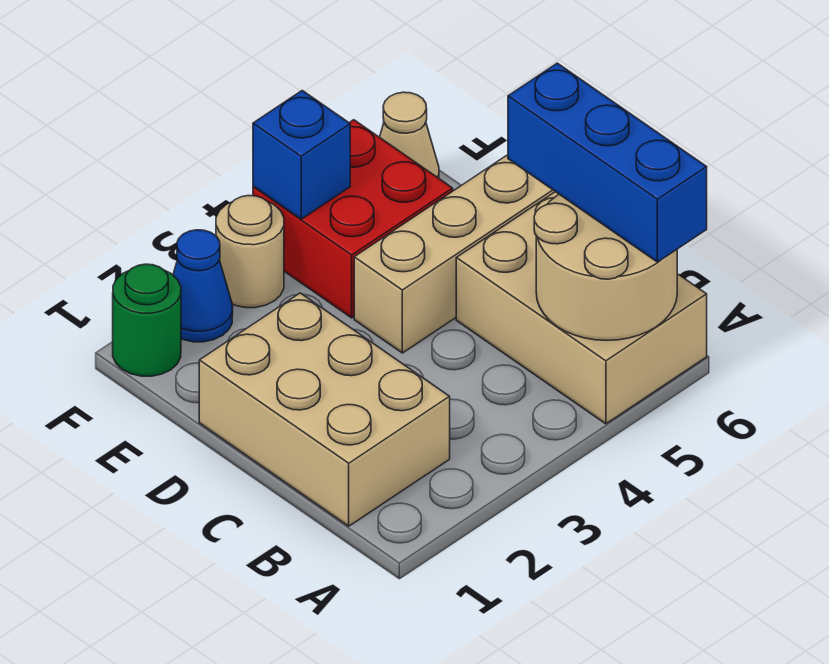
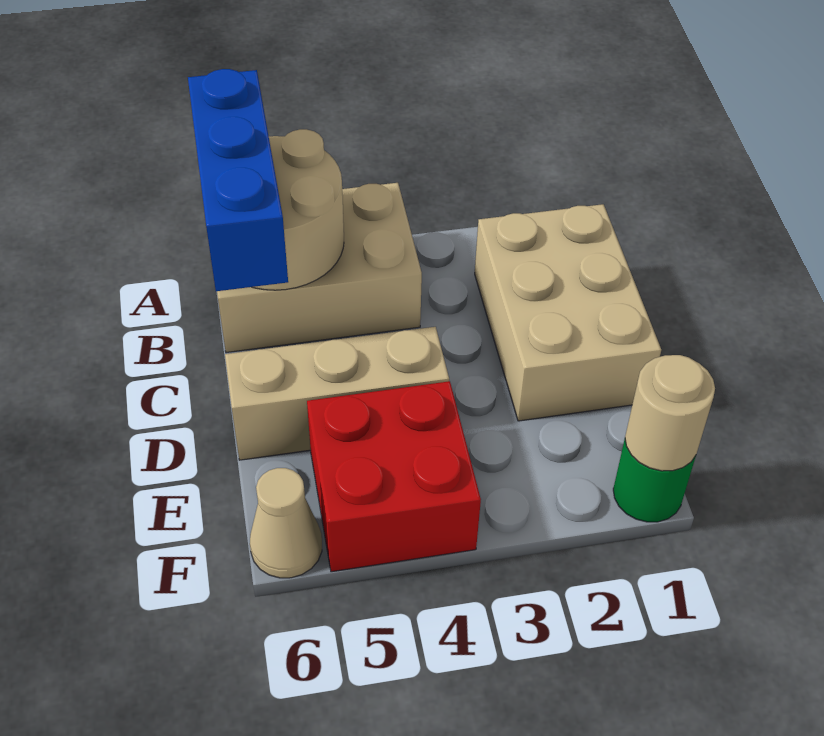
tan brick A5:C6 level 1 -> tan brick A4:B6 level 1
blue cone F2 level 1 -> none
tan round brick F3 level 1 -> tan round brick F1 level 2
blue brick F4 level 2 -> none

